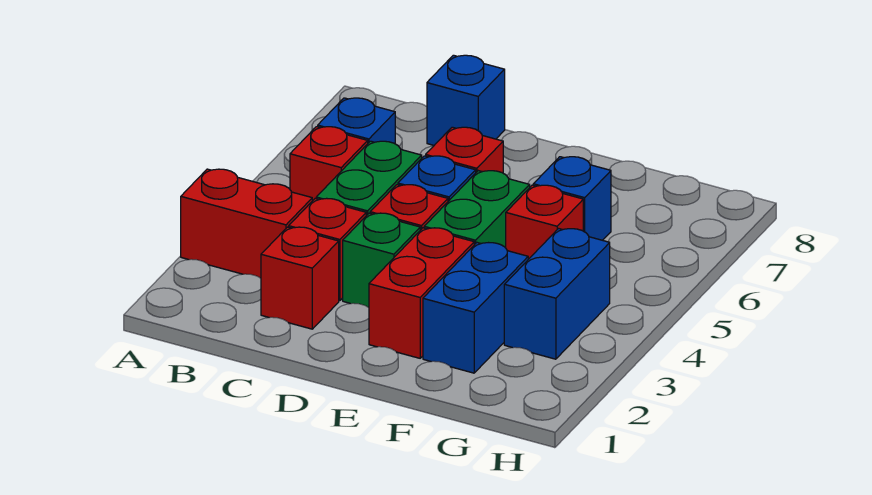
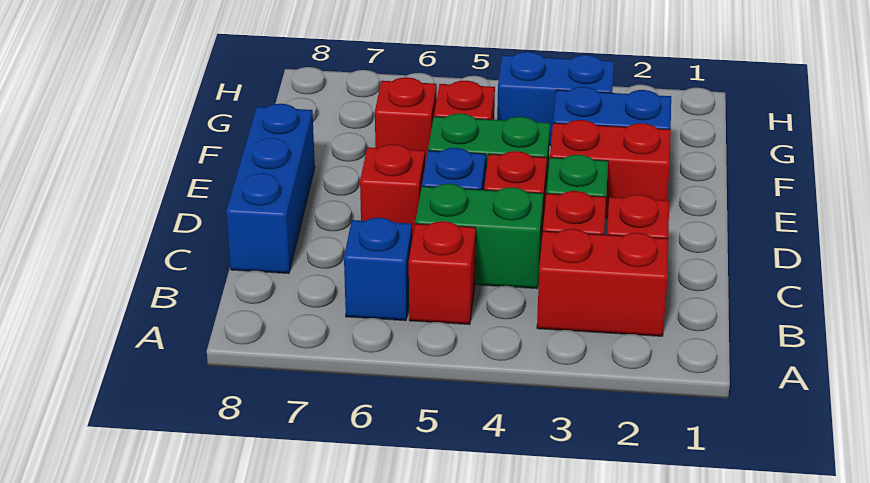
red brick A3:B3 level 1 -> red brick B2:B3 level 1
blue brick C8 level 1 -> blue brick C8:E8 level 1
blue brick F6 level 1 -> red brick F6 level 1

